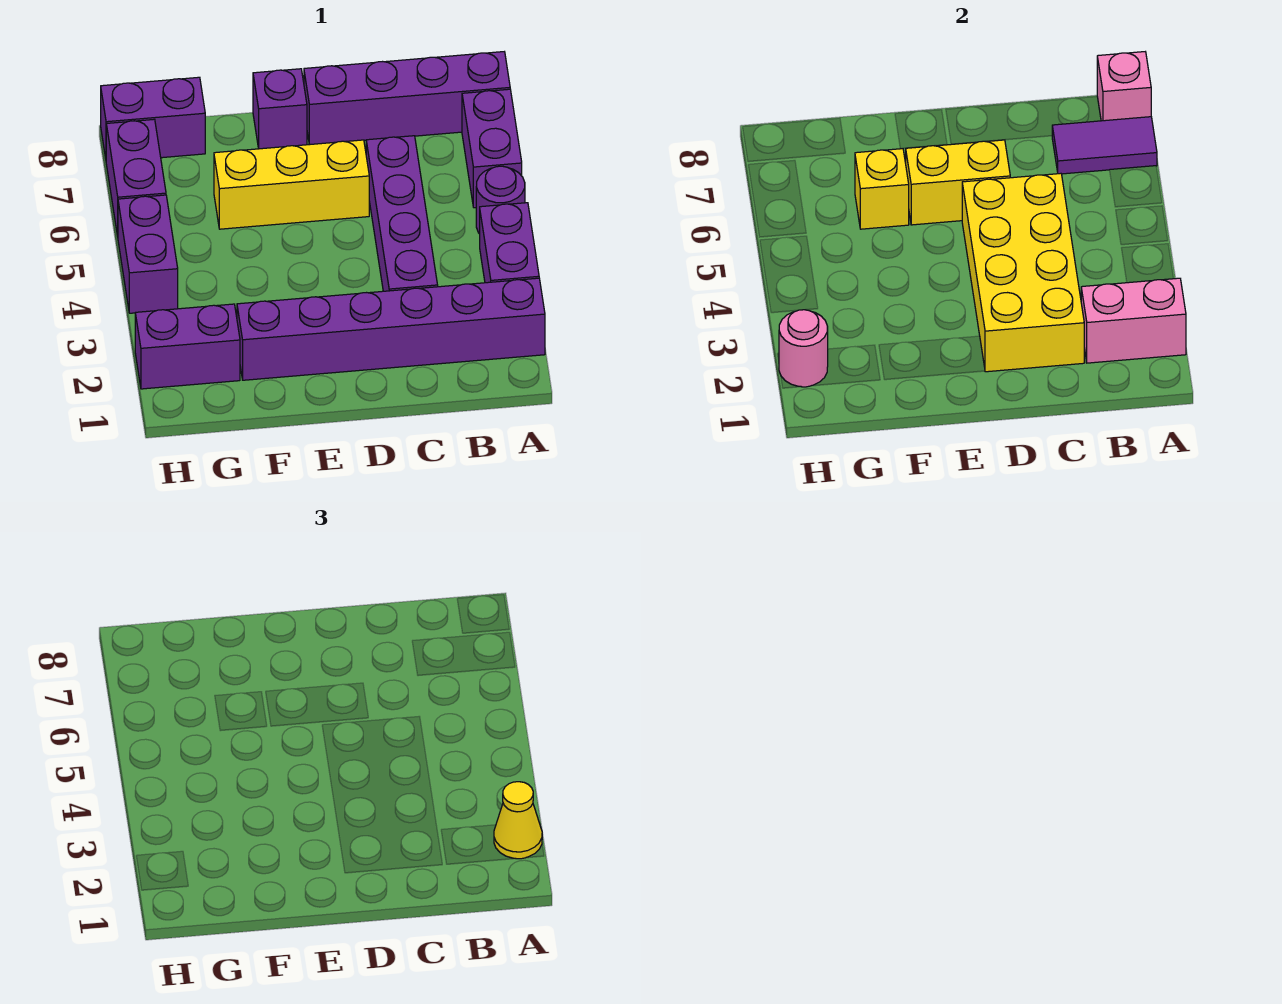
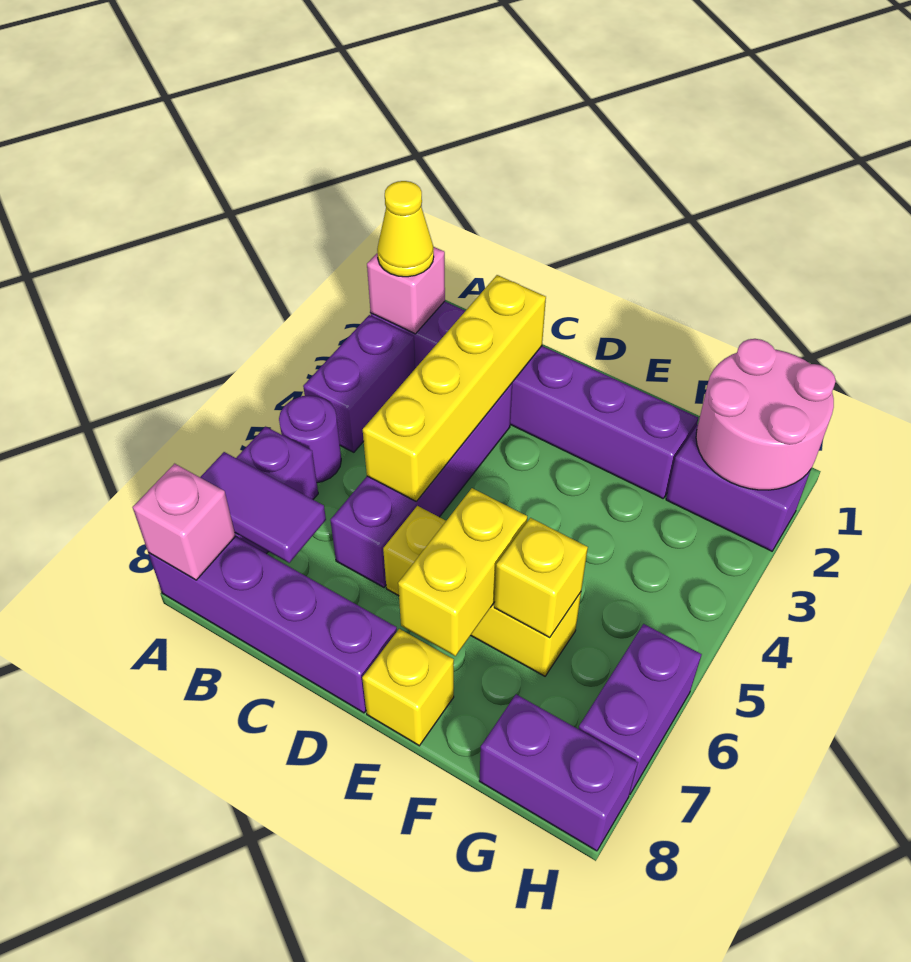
pink brick A2:B2 level 2 -> pink brick A2 level 2
yellow brick C2:D5 level 2 -> yellow brick C2:C5 level 2
yellow brick D6:E6 level 2 -> yellow brick E6:E7 level 2
purple brick E8 level 1 -> yellow brick E8 level 1
pink round brick H2 level 2 -> pink round brick G1:H2 level 2
purple brick H4:H5 level 1 -> none

